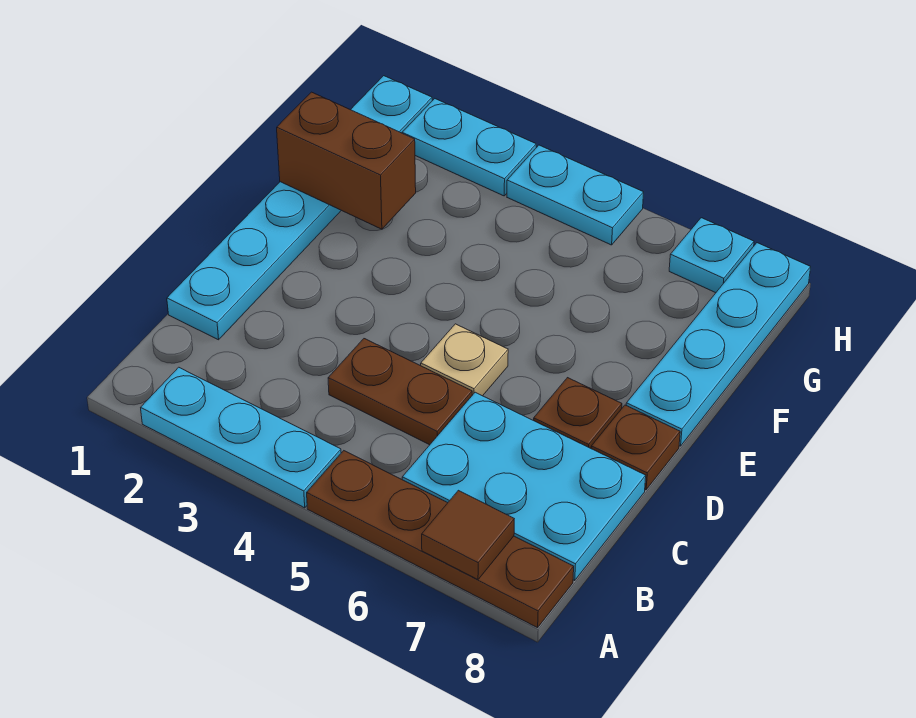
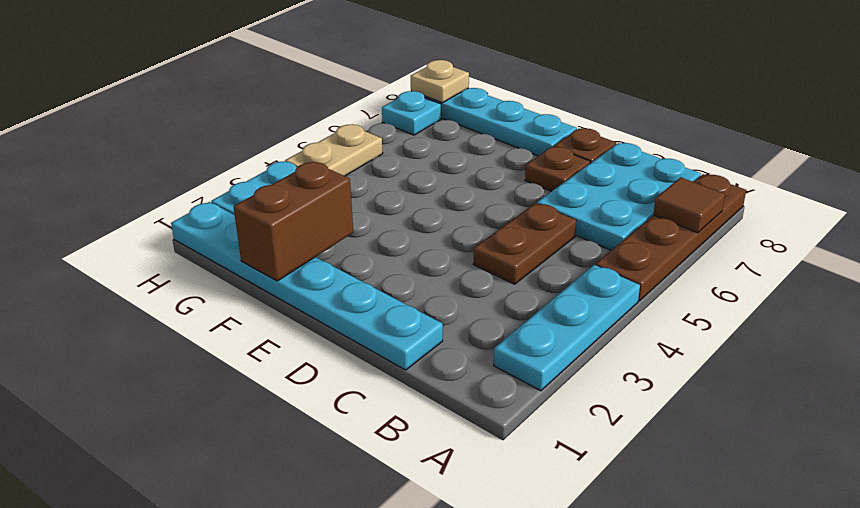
tan plate D5 level 1 -> tan plate H8 level 2
cyan plate H4:H5 level 1 -> tan plate H4:H5 level 1

